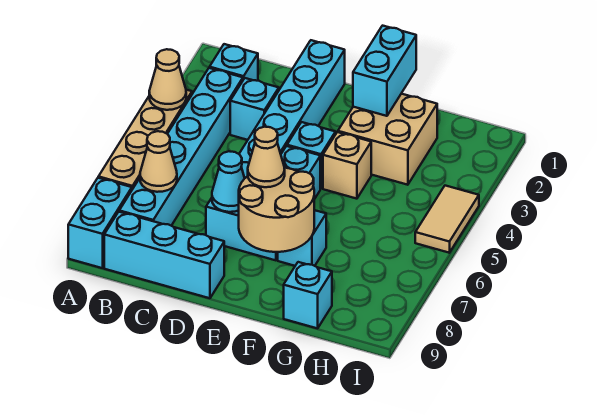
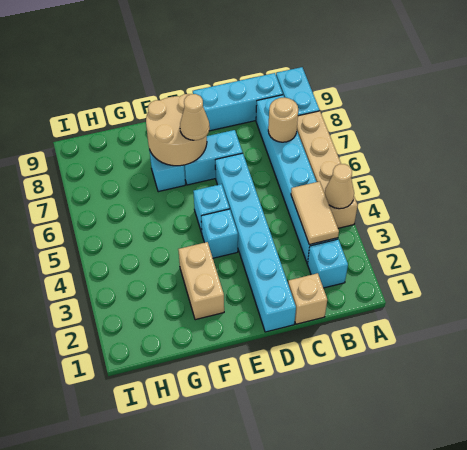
tan cone B7 level 2 -> tan round brick B7 level 2
cyan brick C3 level 1 -> none
cyan cone D7 level 2 -> none
cyan brick F1:F2 level 2 -> none
tan brick F2:G3 level 1 -> tan brick F2:F3 level 1
tan brick F4 level 1 -> tan brick C1 level 1
cyan brick G9 level 1 -> none
tan tile I4:I5 level 1 -> tan tile B3:B4 level 2

